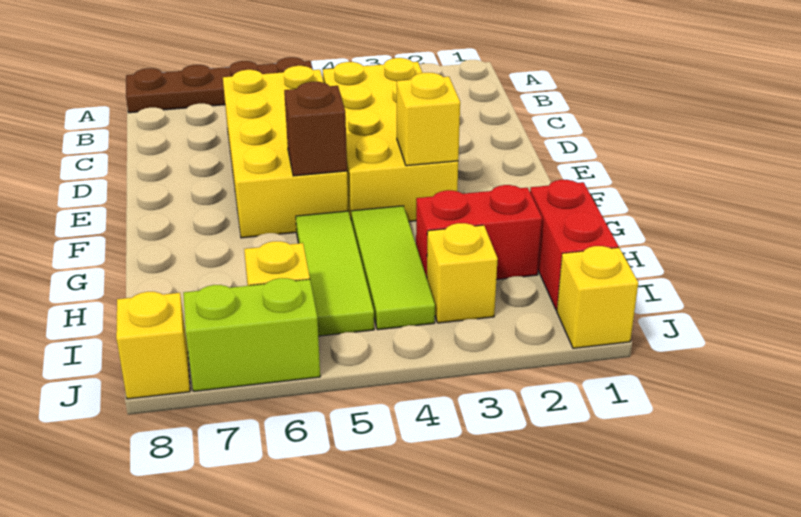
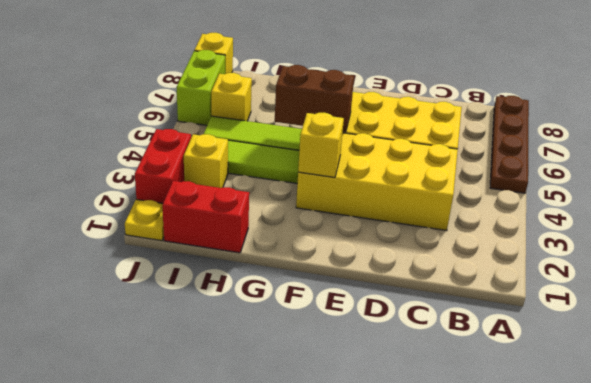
brown brick F5 level 2 -> brown brick F5:G5 level 2
red brick H2:H3 level 1 -> red brick J2:J3 level 1
yellow brick J1 level 1 -> yellow plate J1 level 1

